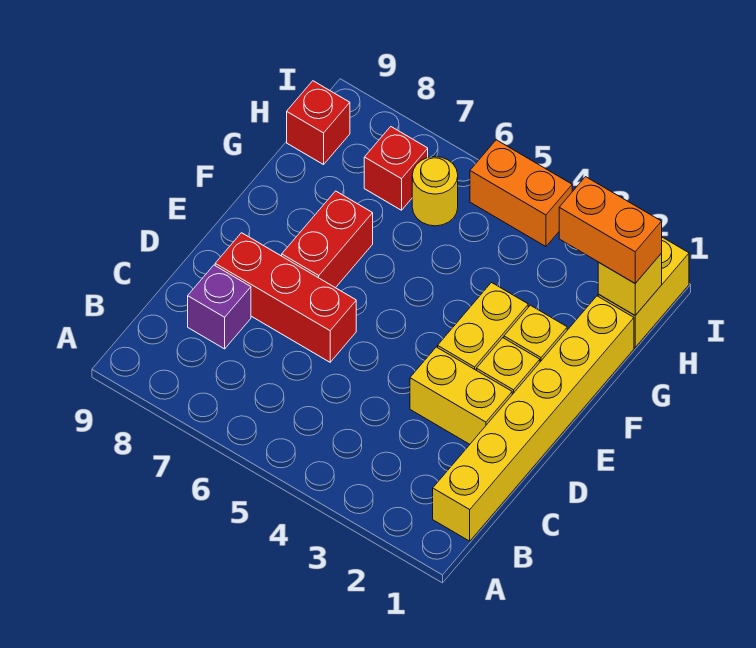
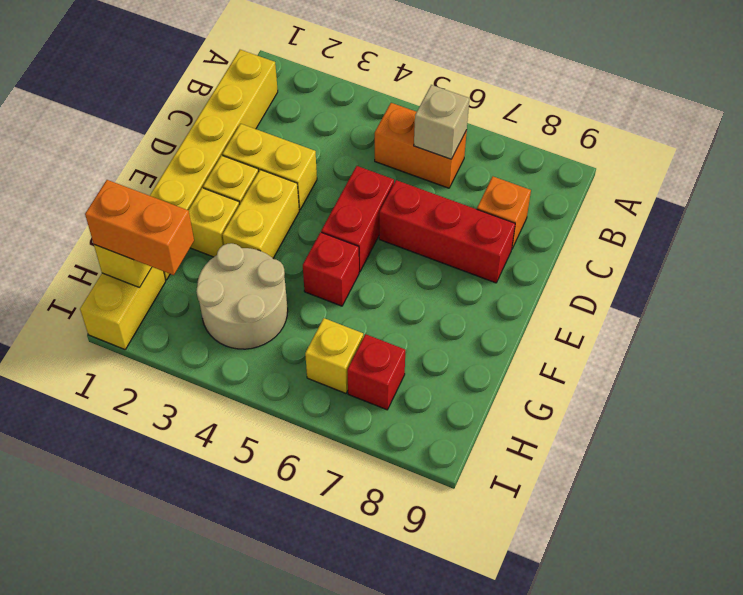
none -> tan brick B6 level 2
purple brick C8 level 1 -> orange brick C8 level 1
red brick E7:F7 level 1 -> red brick D5:E5 level 1
none -> tan round brick G3:H4 level 1
yellow round brick H6 level 1 -> yellow brick H6 level 1
red brick H9 level 1 -> red brick F5 level 1
orange brick I4:I5 level 1 -> orange brick B5:B6 level 1

